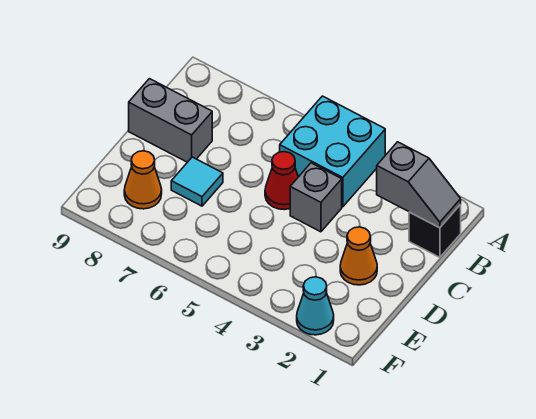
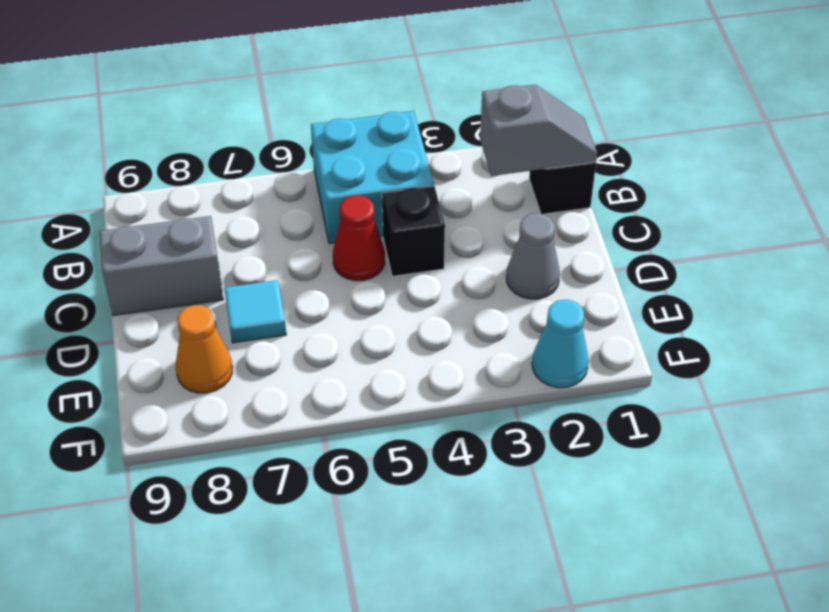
grey brick C4 level 1 -> black brick C4 level 1
orange cone D2 level 1 -> grey cone D2 level 1

